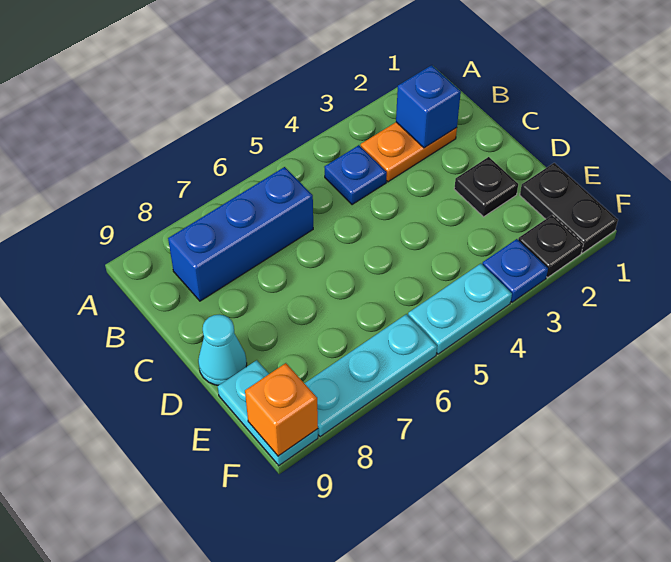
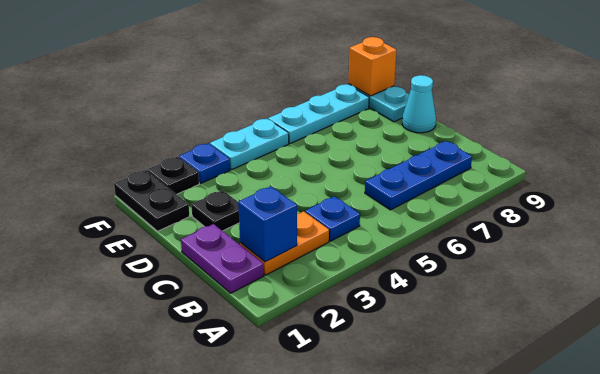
none -> purple plate B1:C1 level 1
blue brick B6:B8 level 1 -> blue plate B6:B8 level 1

